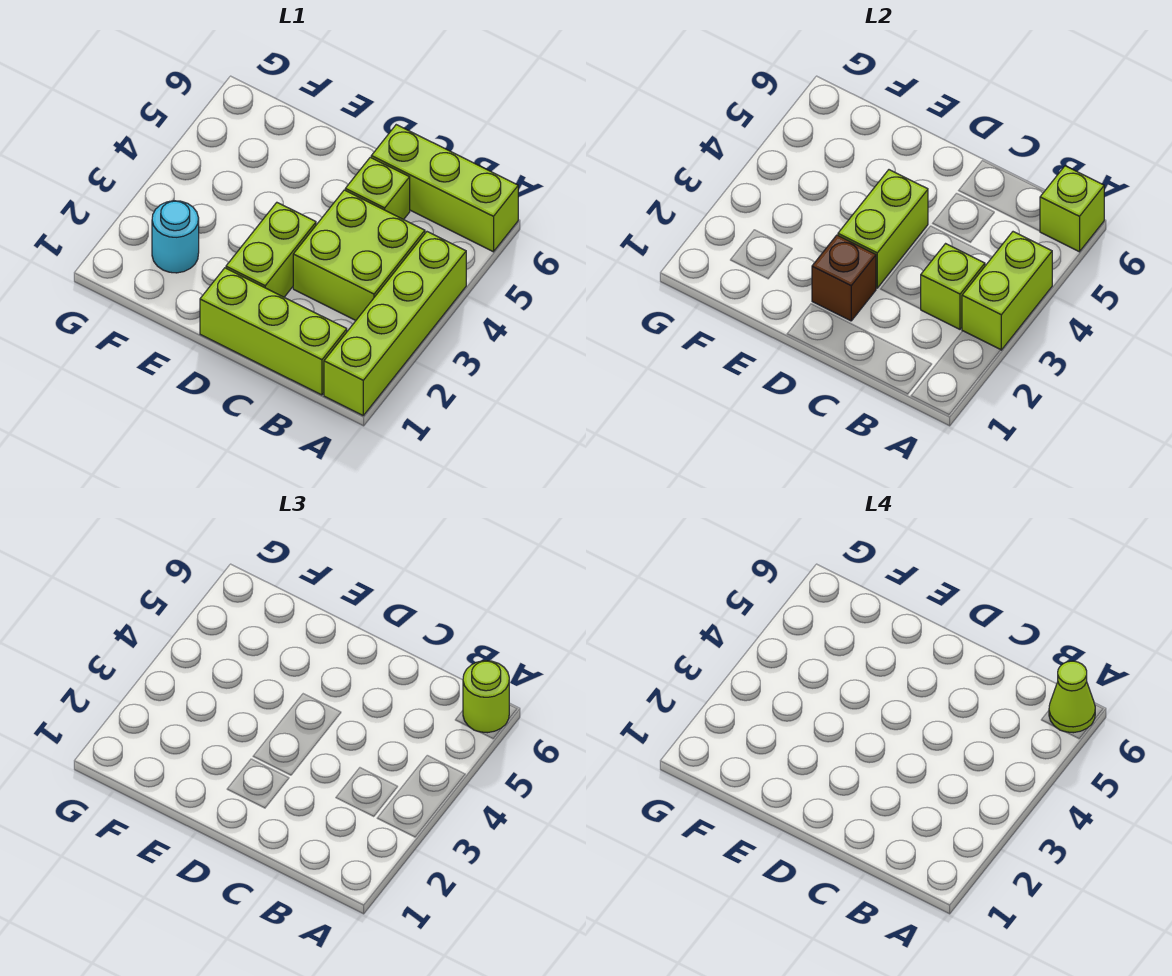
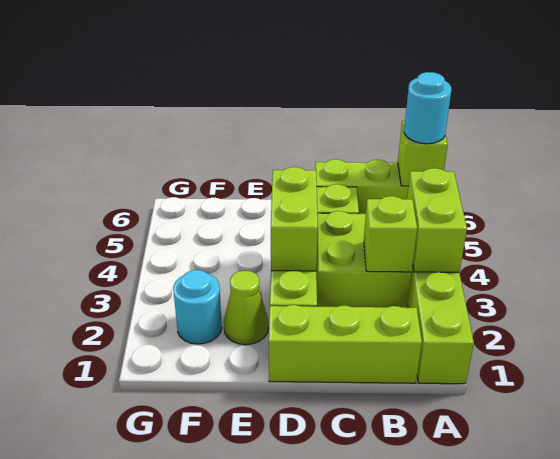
lime round brick A6 level 3 -> cyan round brick A6 level 3
lime cone A6 level 4 -> lime cone E2 level 1
brown brick D2 level 2 -> none

